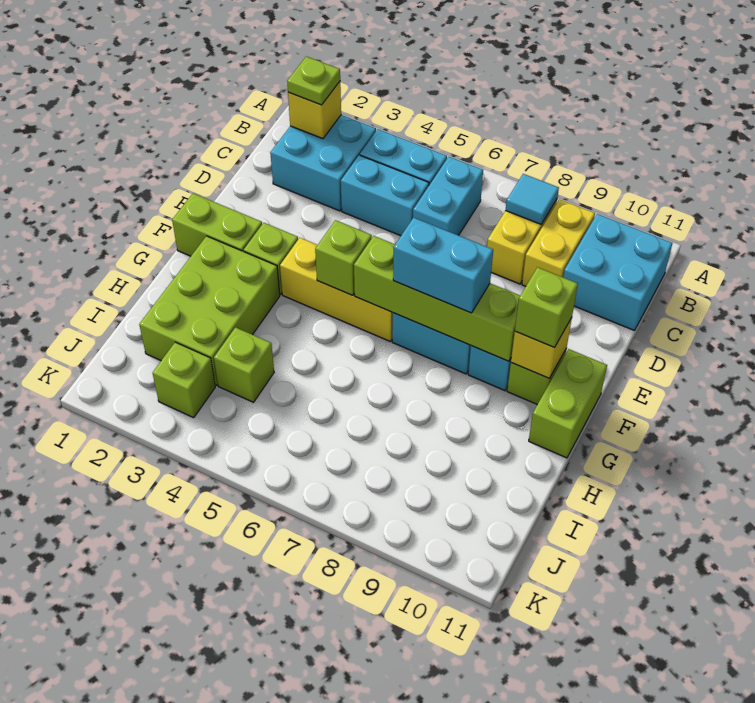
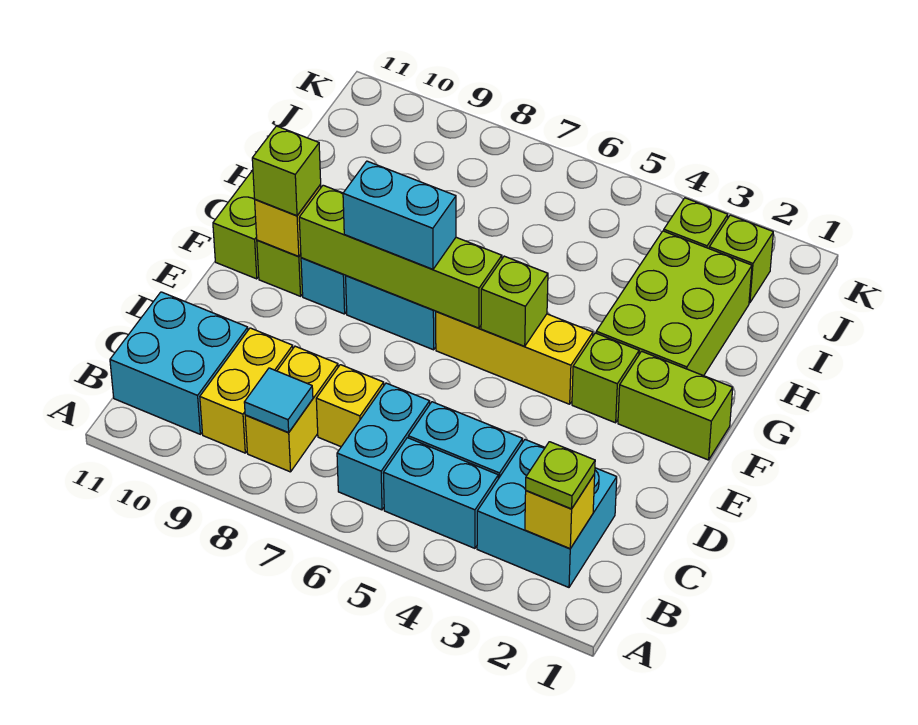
none -> yellow brick C7 level 1
lime brick I4 level 1 -> lime brick J2 level 1

